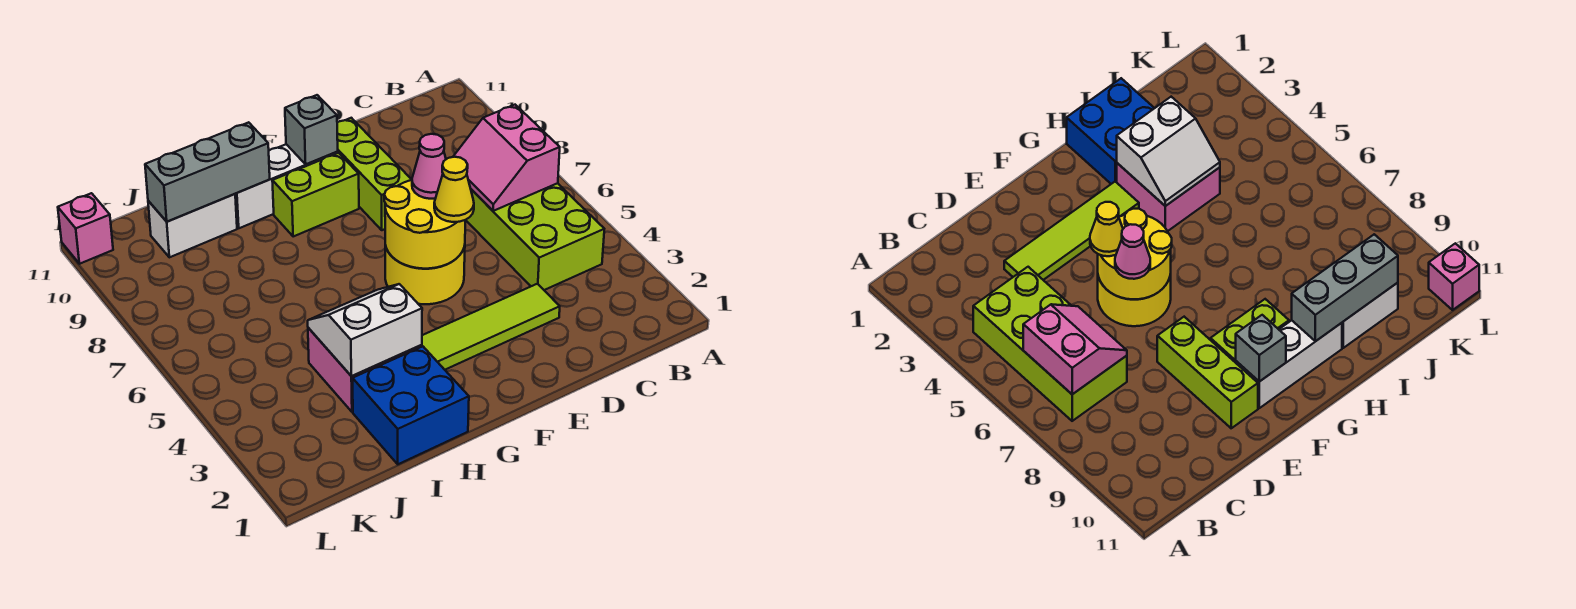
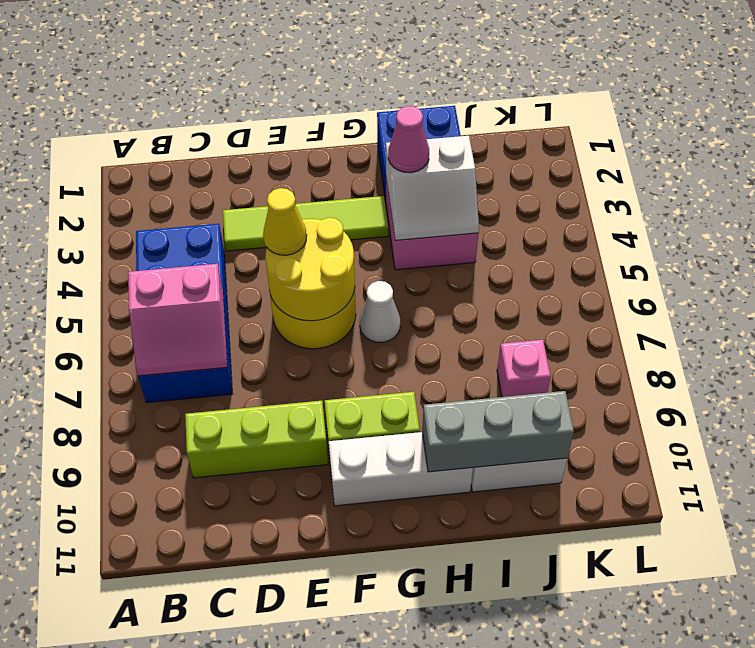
lime brick B4:C7 level 1 -> blue brick B4:C7 level 1
pink slope B6:C7 level 2 top B -> pink slope B6:C7 level 2 top 6
pink cone E6 level 3 -> pink cone H3 level 3
lime brick E8:E10 level 1 -> lime brick C9:E9 level 1
grey brick F10 level 2 -> none
none -> white cone G6 level 1
pink brick L11 level 1 -> pink brick J8 level 1

